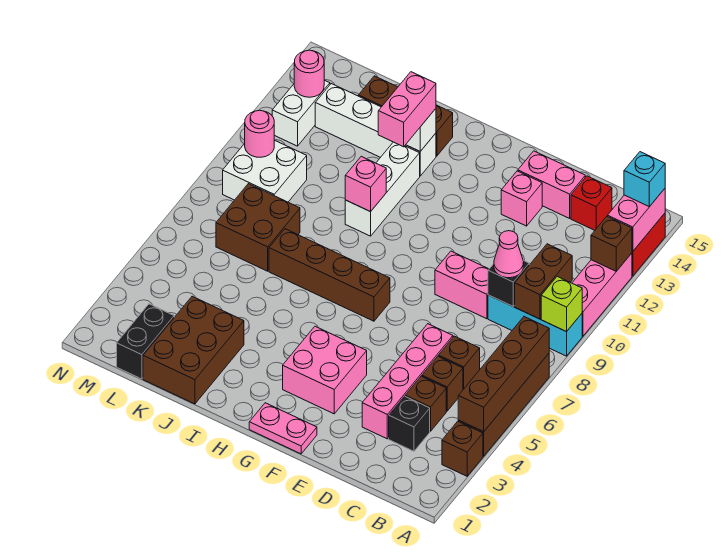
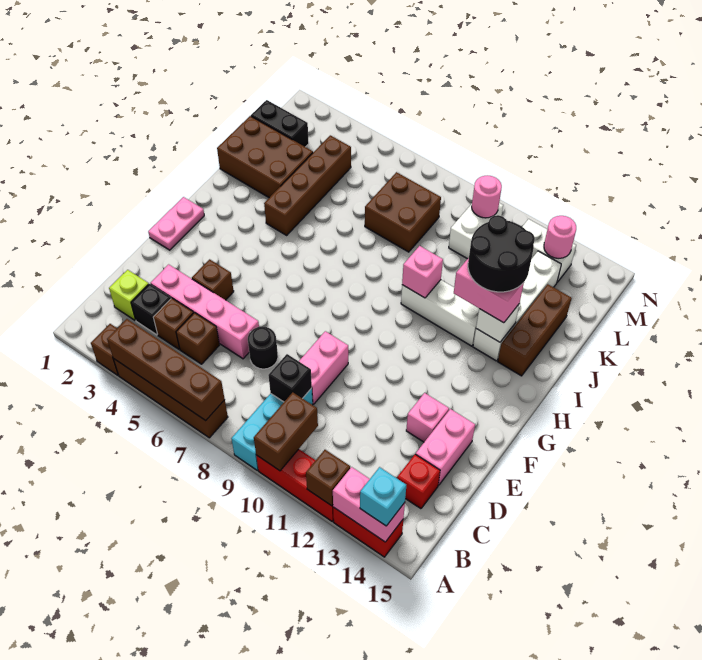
lime brick A9 level 2 -> lime brick C2 level 1
pink brick A10:A12 level 1 -> red brick A10:A12 level 1
brown brick B9:B10 level 2 -> brown brick A10:B10 level 2
brown brick C6 level 1 -> brown brick E4 level 1
pink cone C9 level 3 -> none
none -> black round brick D7 level 1
pink brick F3:G4 level 1 -> none
brown brick G7:J7 level 1 -> brown brick I4:L4 level 1
none -> black round brick I12:J13 level 4
white brick L9:M10 level 1 -> white brick L10:M10 level 1

